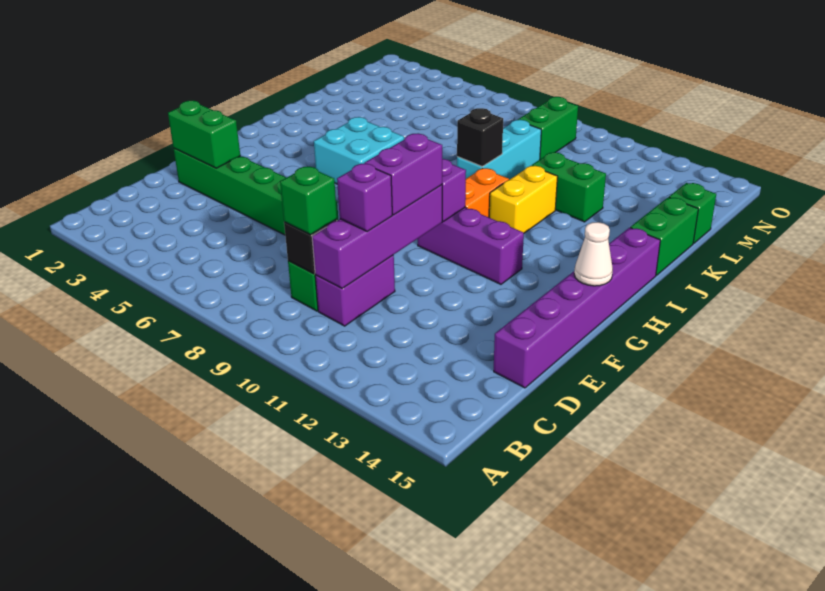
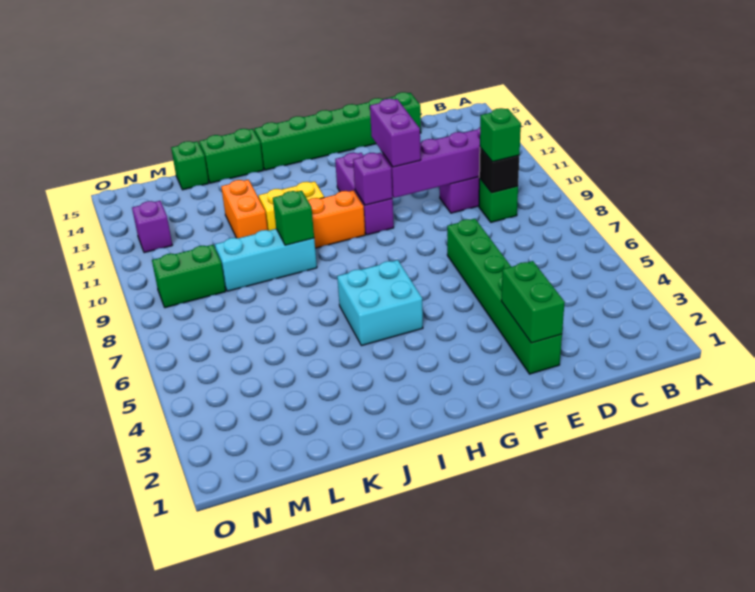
purple brick D10 level 3 -> purple brick N12 level 1
purple brick D15:I15 level 1 -> green brick D15:I15 level 1
purple brick E10:F10 level 3 -> purple brick F10:F11 level 3
white cone G15 level 2 -> none
black brick J9 level 2 -> green brick J9 level 2
green brick K11:K12 level 1 -> orange brick K11:K12 level 1

